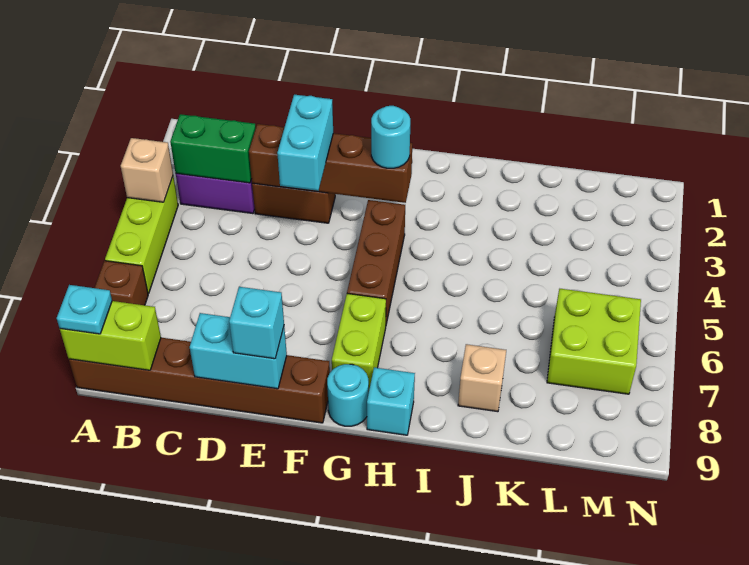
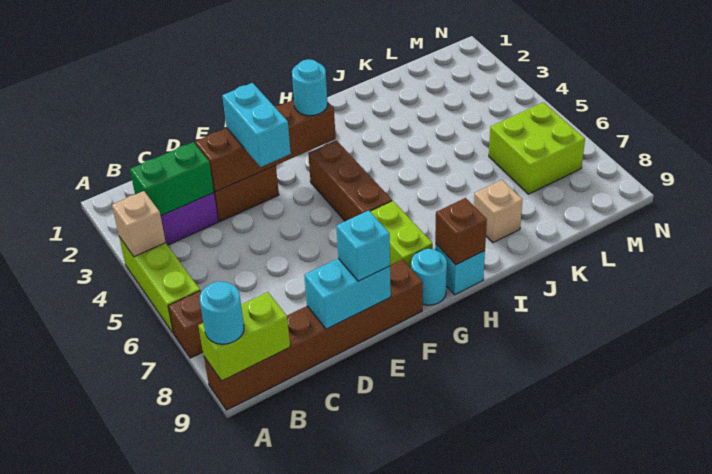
cyan plate A9 level 3 -> cyan round brick A9 level 3
none -> brown brick H9 level 2

